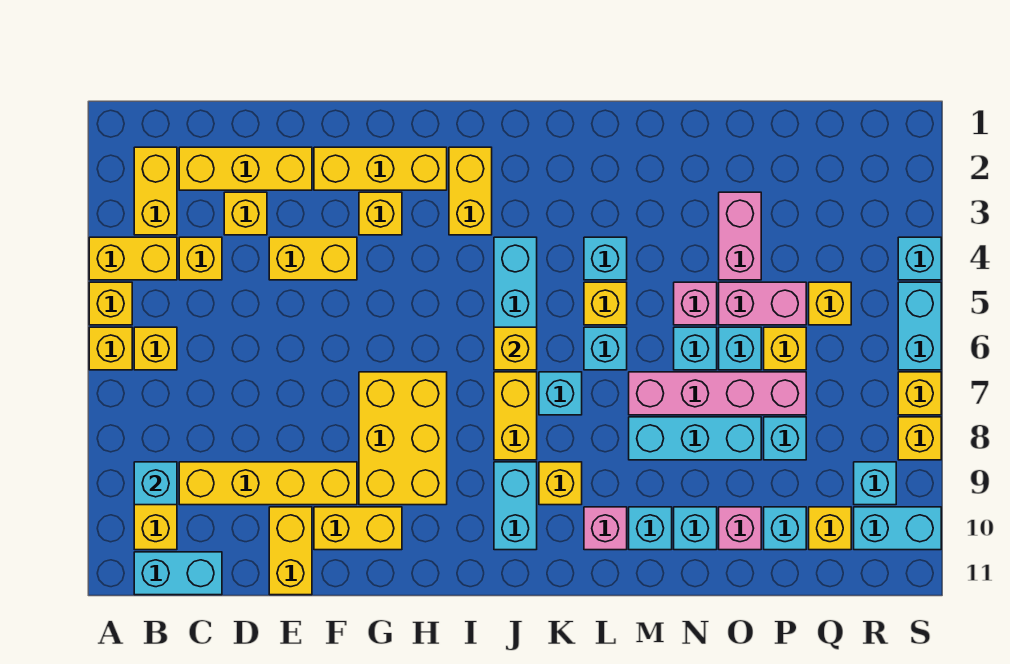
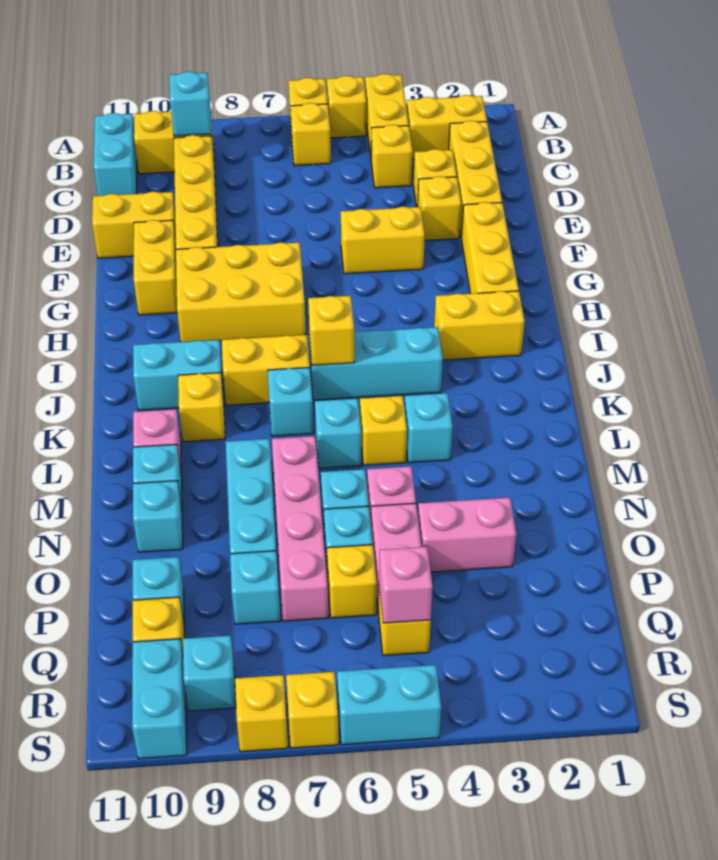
yellow brick E4:F4 level 1 -> yellow brick F4:F5 level 1
yellow brick G3 level 1 -> yellow brick E3 level 1
pink brick O10 level 1 -> pink brick Q5 level 2
cyan brick S4 level 1 -> none

